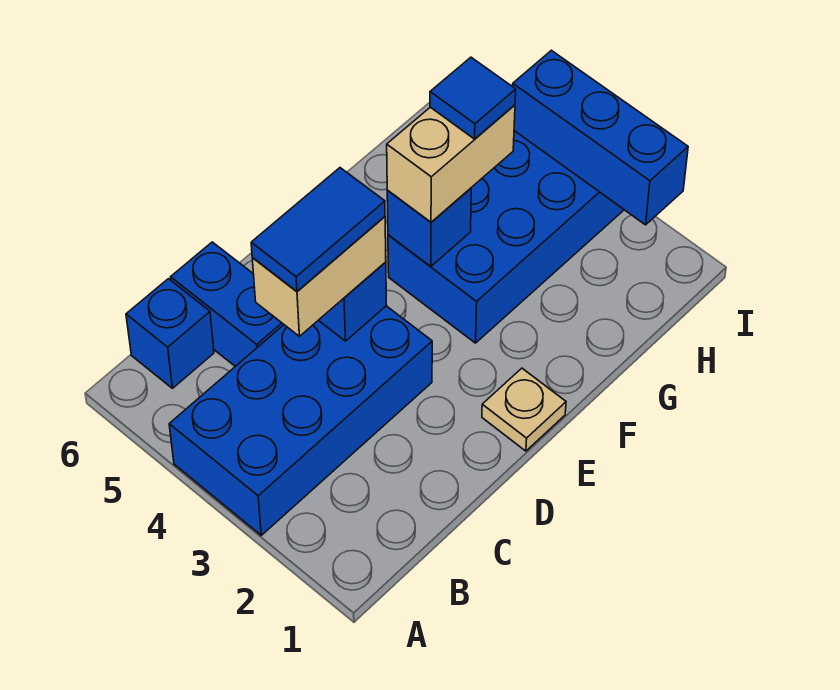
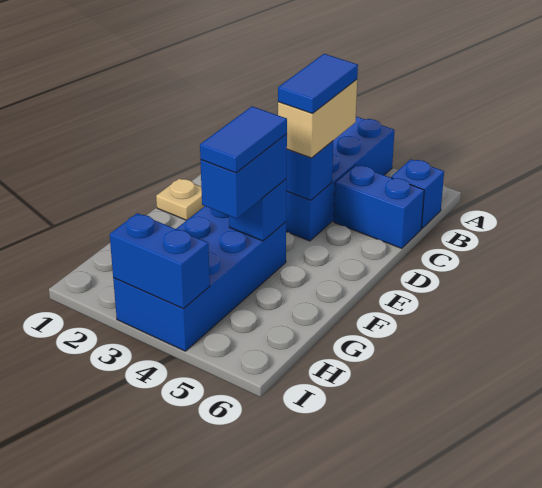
tan brick F4:G4 level 3 -> blue brick F4:G4 level 3
blue tile G4 level 4 -> blue tile F4:G4 level 4
blue brick I2:I4 level 2 -> blue brick I3:I4 level 2

